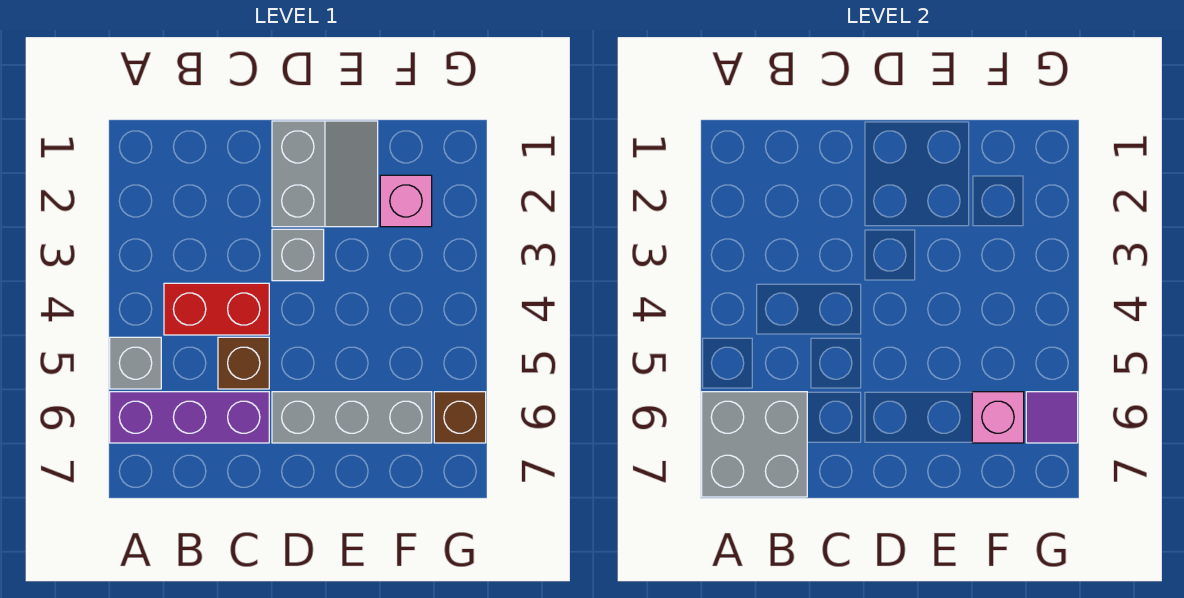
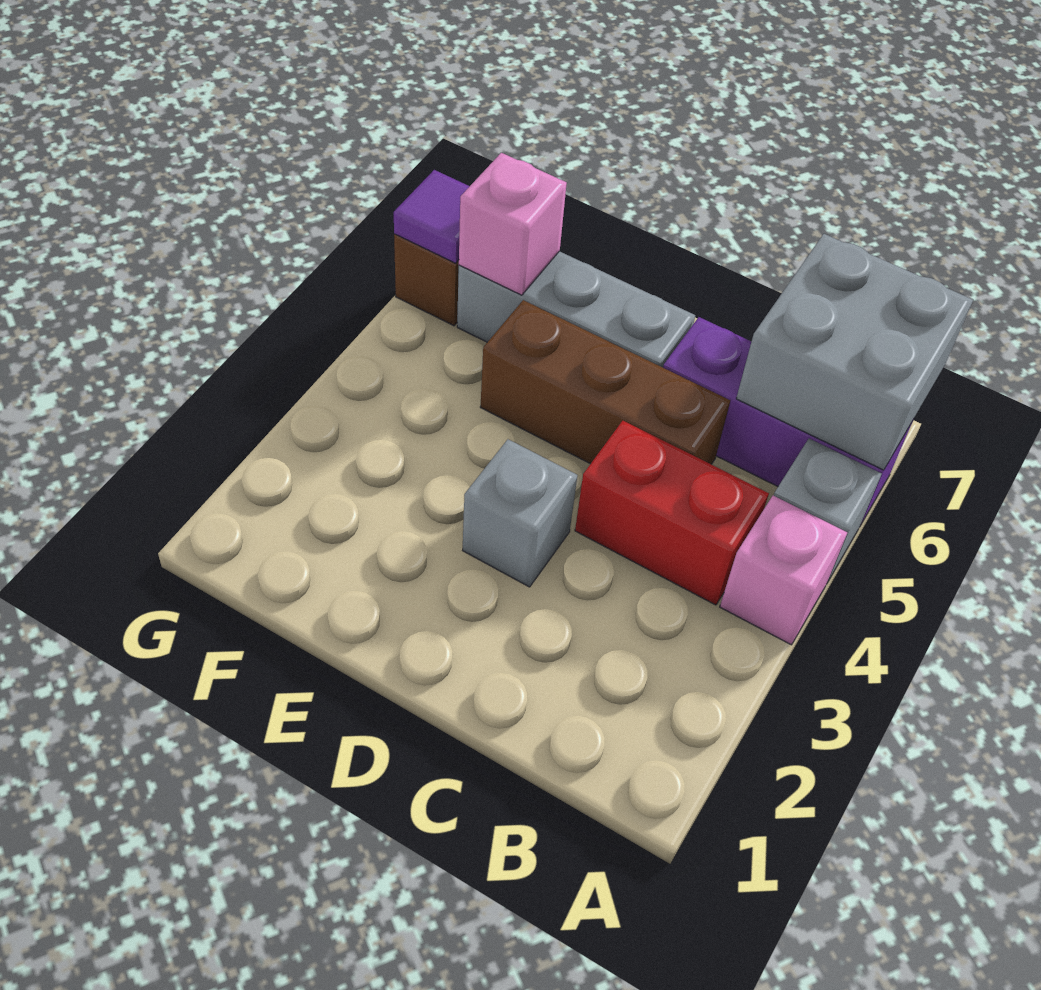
brown brick C5 level 1 -> brown brick C5:E5 level 1
grey slope D1:E2 level 1 top D -> none
pink brick F2 level 1 -> pink brick A4 level 1

